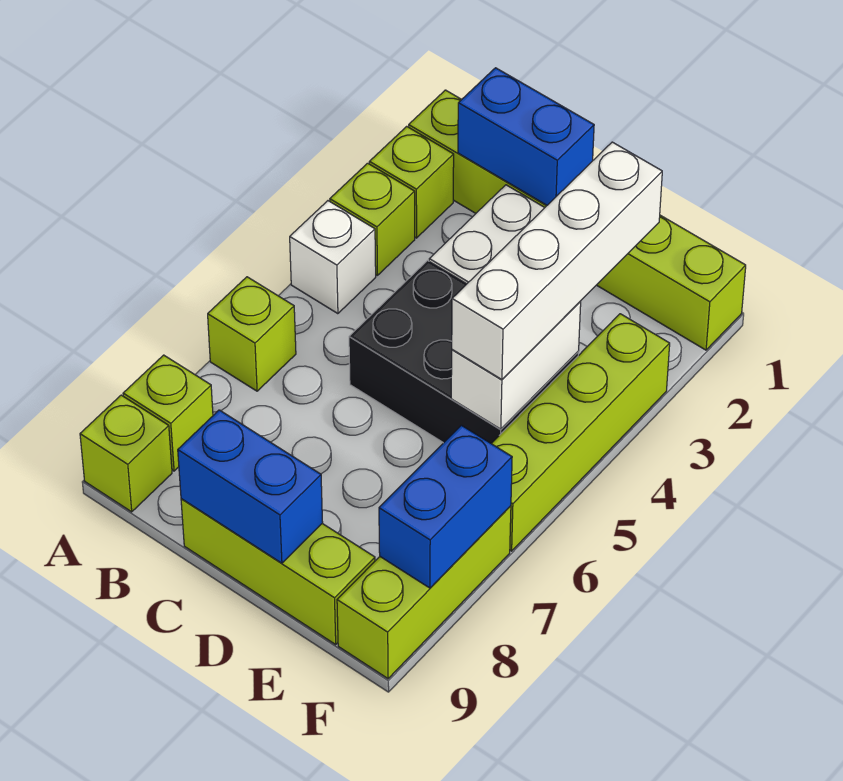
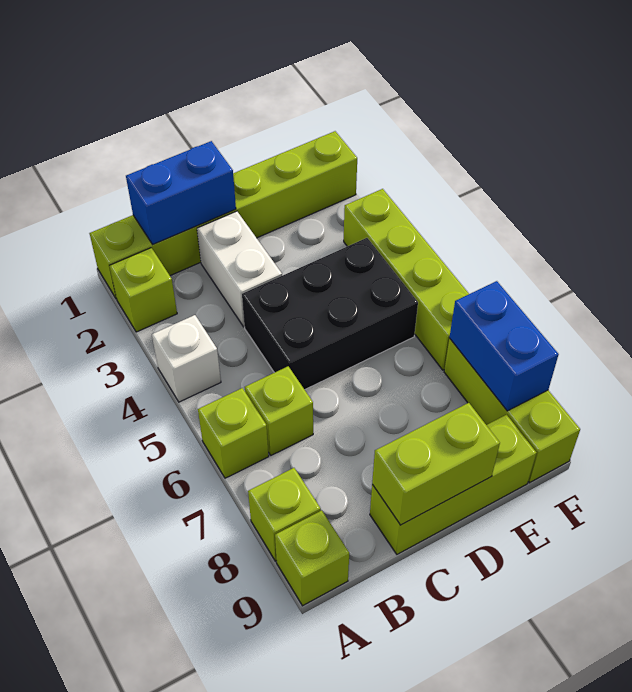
lime brick A3 level 1 -> lime brick B6 level 1
blue brick C9:D9 level 2 -> lime brick C9:D9 level 2
white brick E2:E5 level 3 -> none
white brick E4:E5 level 2 -> none

